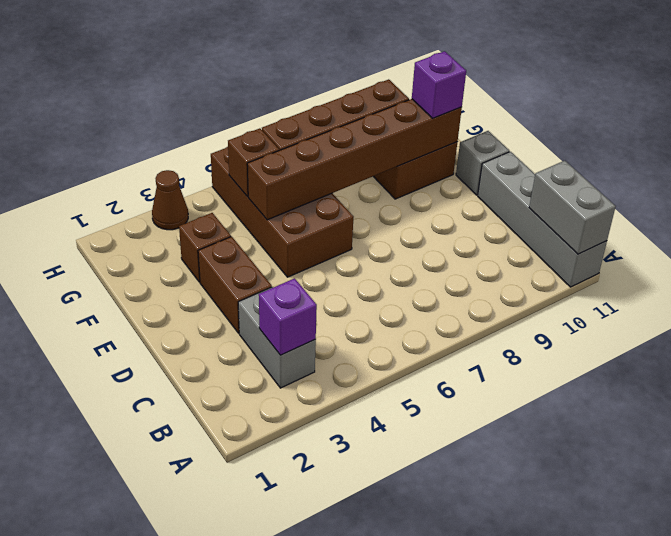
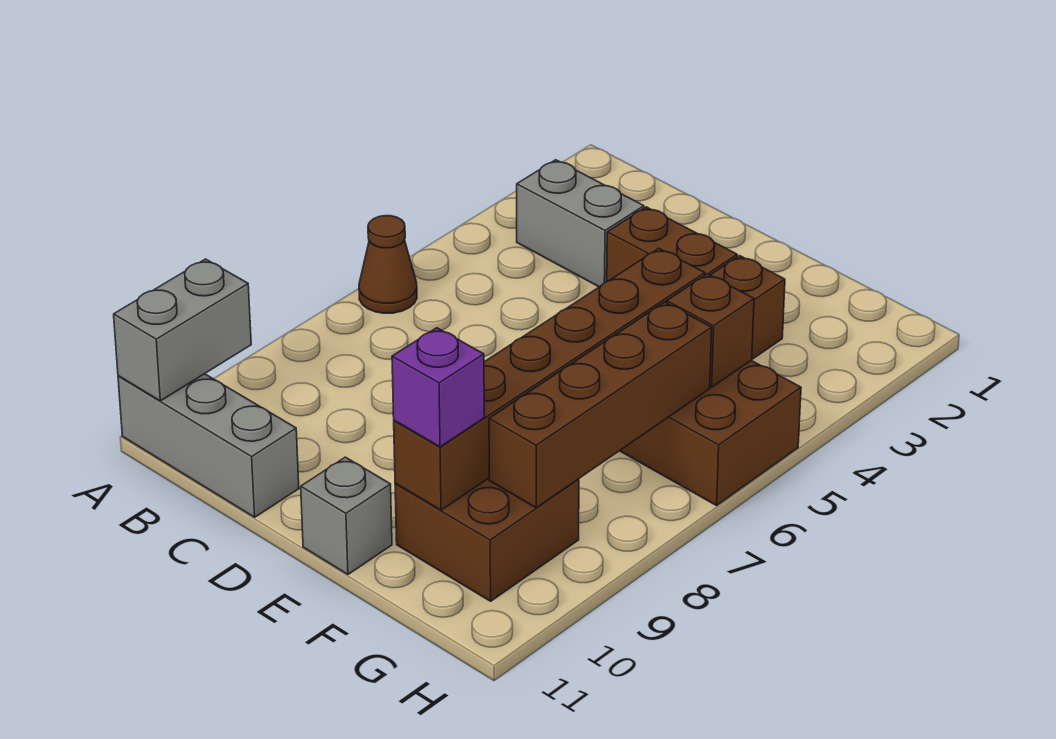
grey brick A11:D11 level 1 -> grey brick A11:C11 level 1
grey brick A11:B11 level 2 -> grey brick A10:A11 level 2
purple brick B3 level 2 -> none
brown cone H3 level 1 -> brown cone A6 level 1

